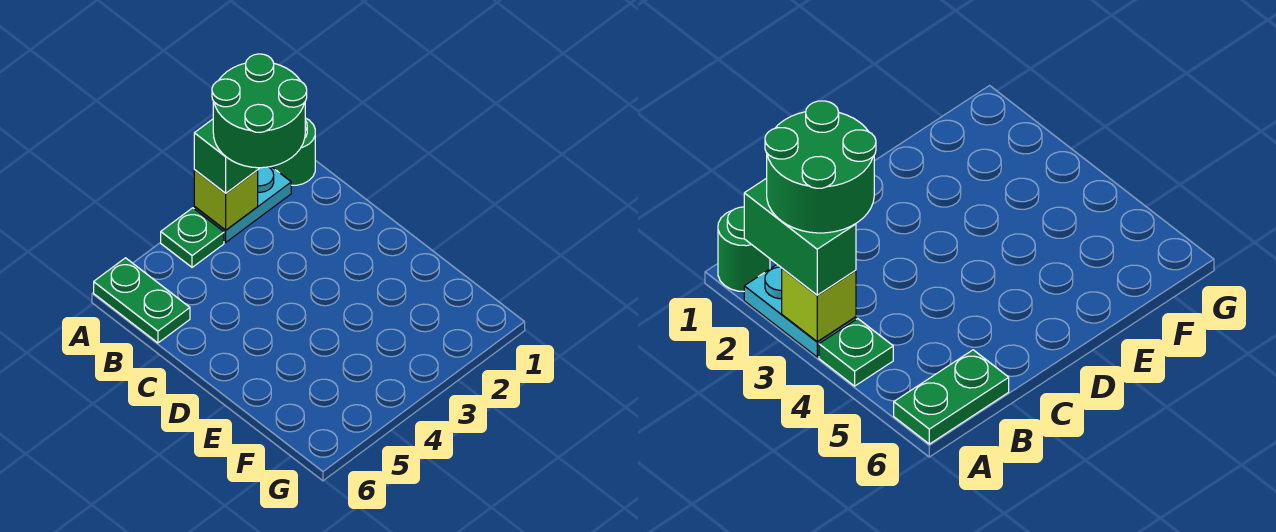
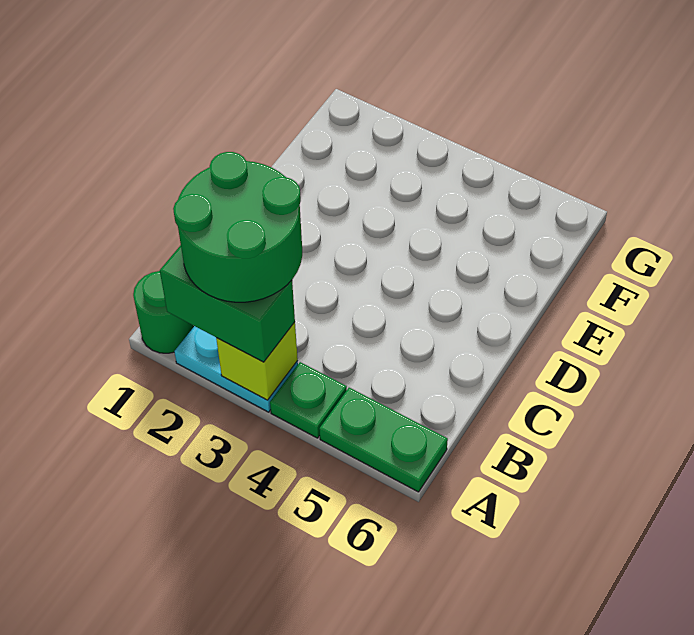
green plate A6:B6 level 1 -> green plate A5:A6 level 1

